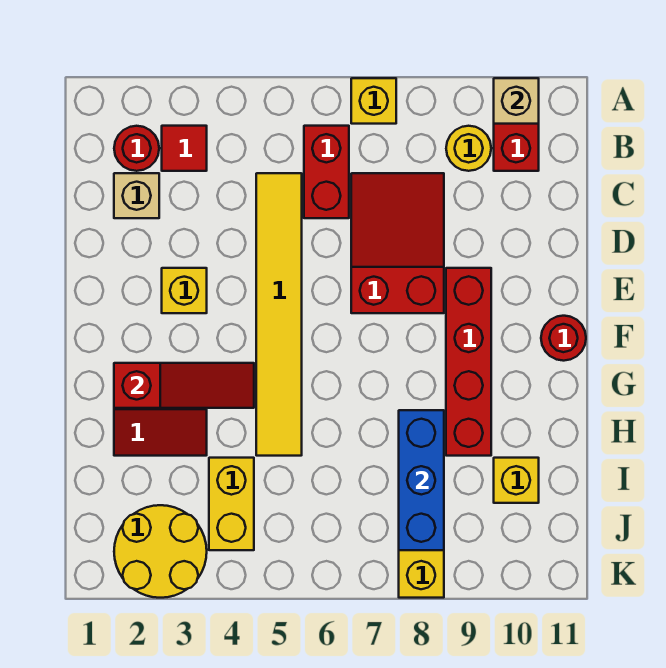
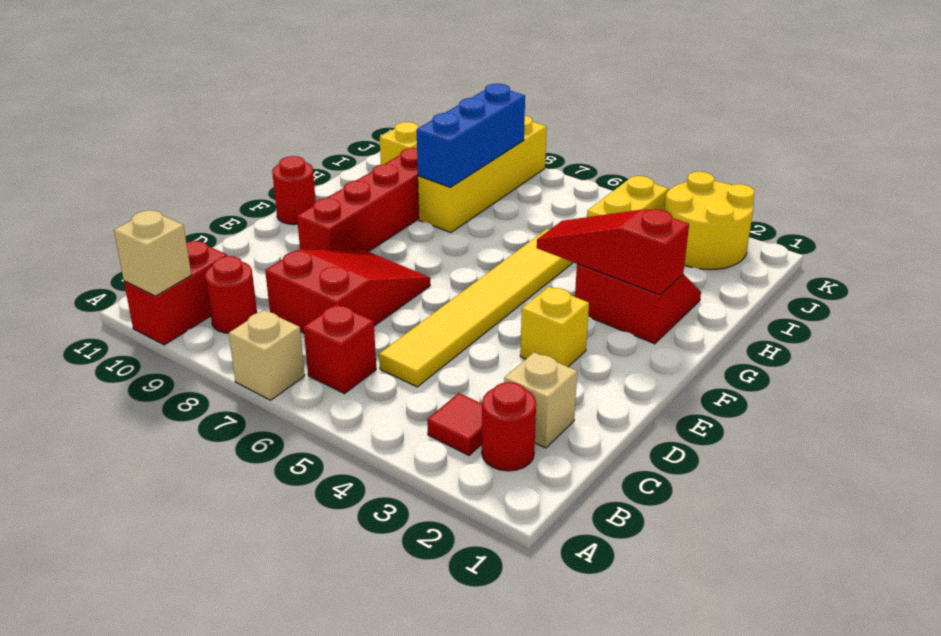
yellow brick A7 level 1 -> tan brick A7 level 1
red brick B6:C6 level 1 -> red brick B6 level 1
yellow round brick B9 level 1 -> red round brick B9 level 1
red slope C7:E8 level 1 top E -> red slope C7:E8 level 1 top C

